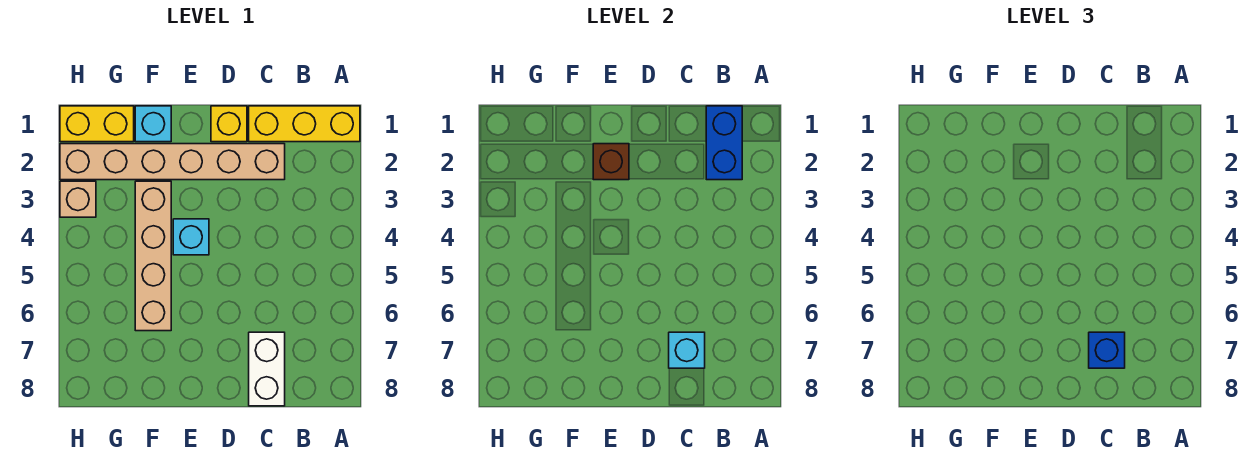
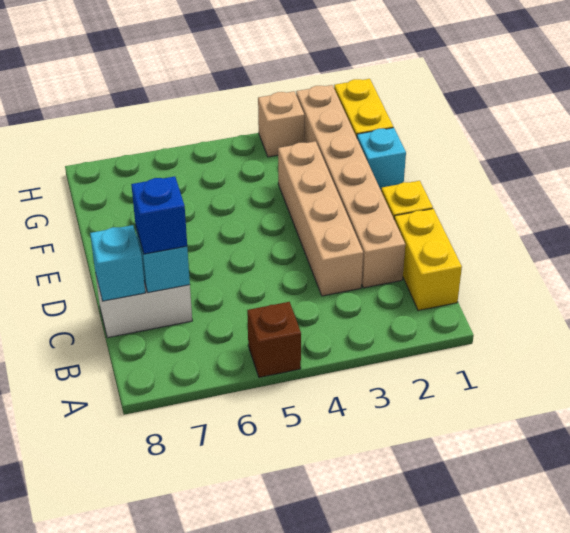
yellow brick A1:C1 level 1 -> yellow brick B1:C1 level 1
blue brick B1:B2 level 2 -> none
brown brick E2 level 2 -> brown brick A5 level 1
cyan brick E4 level 1 -> cyan brick C8 level 2
tan brick F3:F6 level 1 -> tan brick C3:F3 level 1

